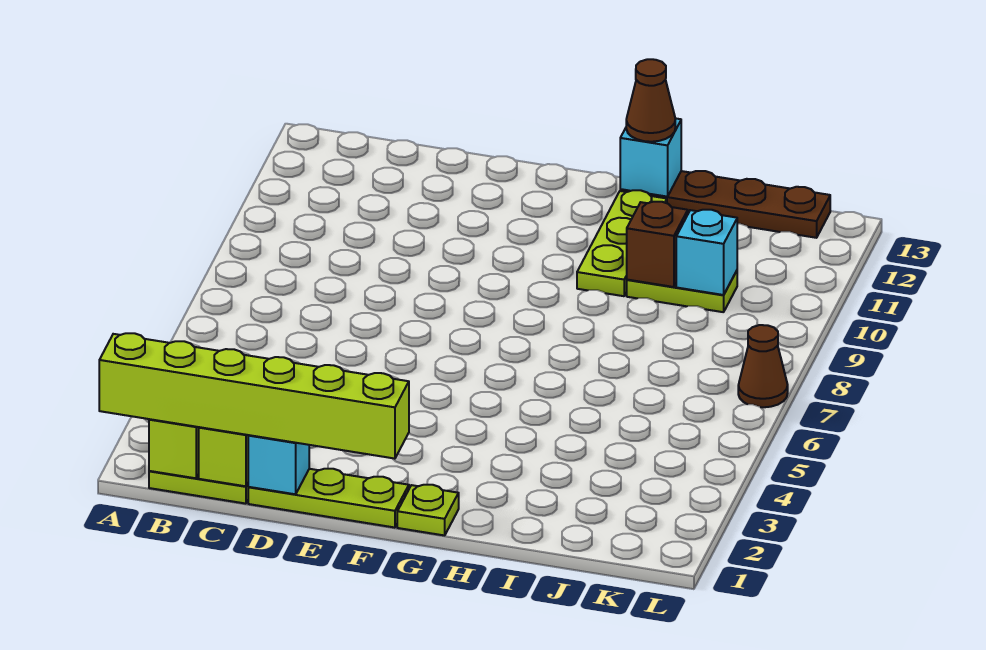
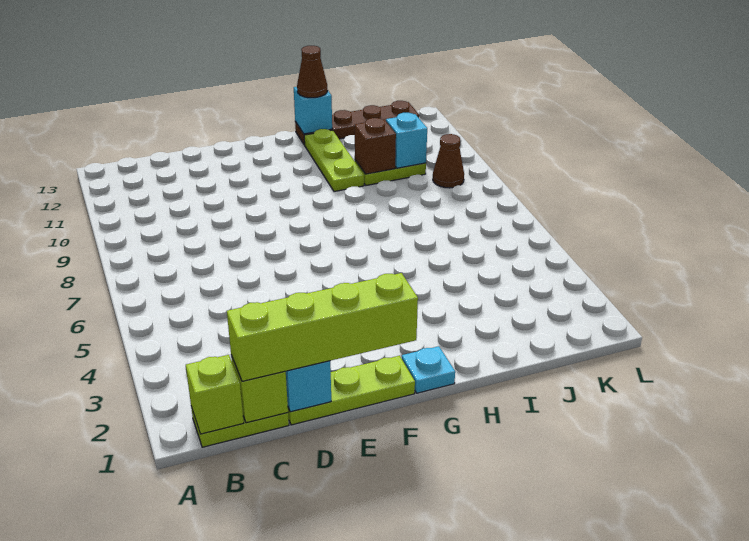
lime brick A1:F1 level 3 -> lime brick C1:F1 level 3
lime plate G1 level 1 -> cyan plate G1 level 1
brown cone L7 level 1 -> brown cone K9 level 1

